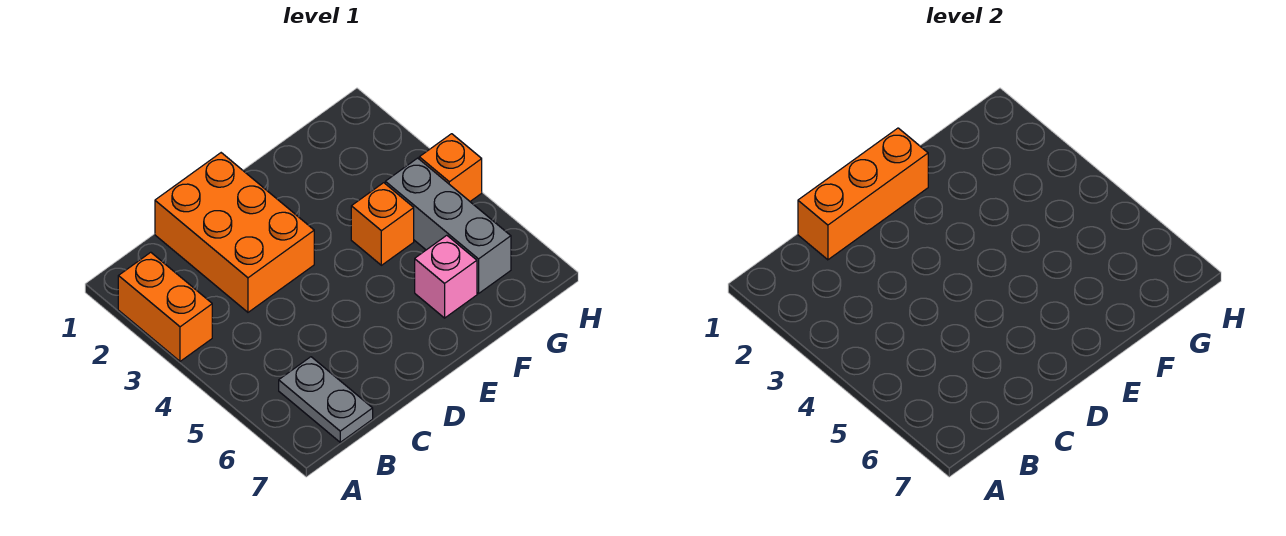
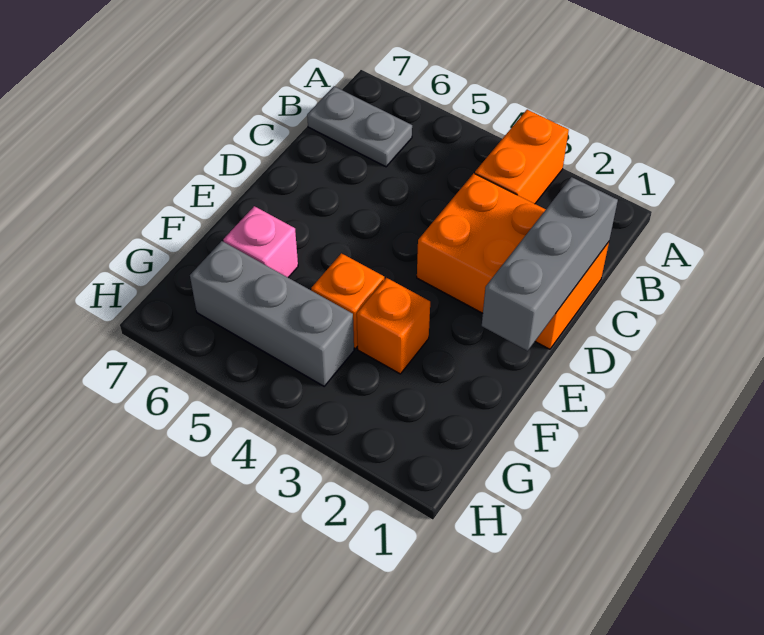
orange brick A2:A3 level 1 -> orange brick A3:B3 level 1
orange brick C1:E1 level 2 -> grey brick C1:E1 level 2
orange brick H4 level 1 -> orange brick F3 level 1

